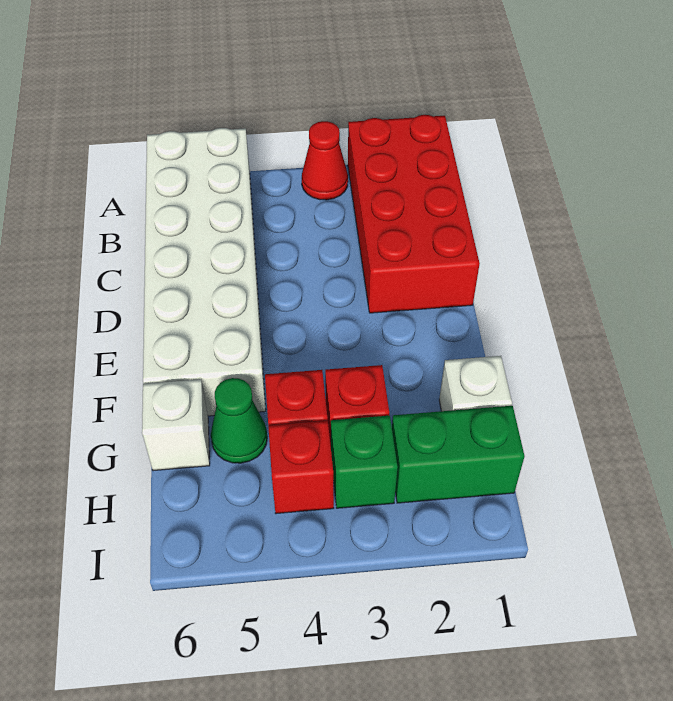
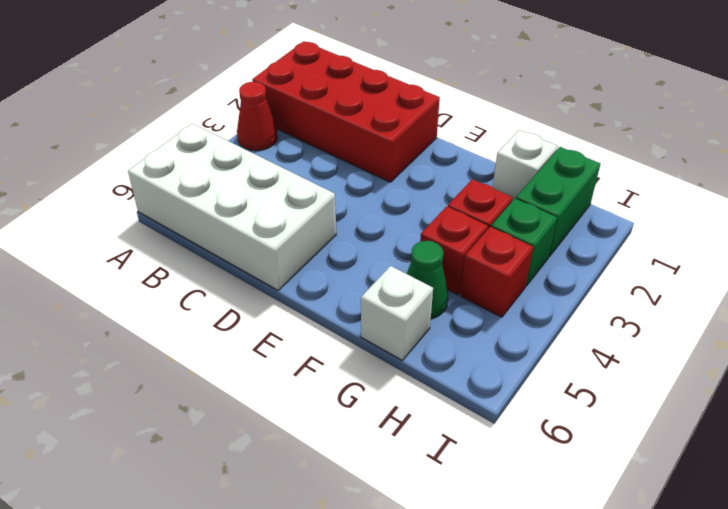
white brick A5:F6 level 1 -> white brick A5:D6 level 1

